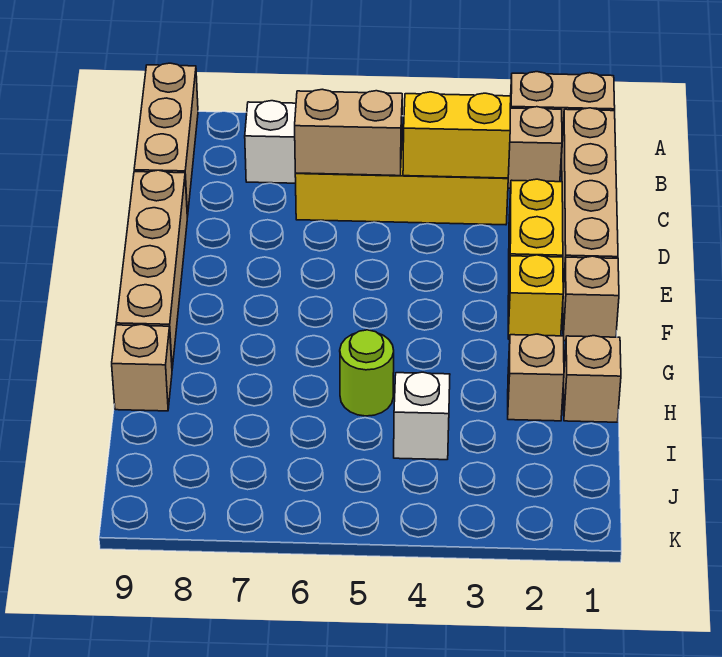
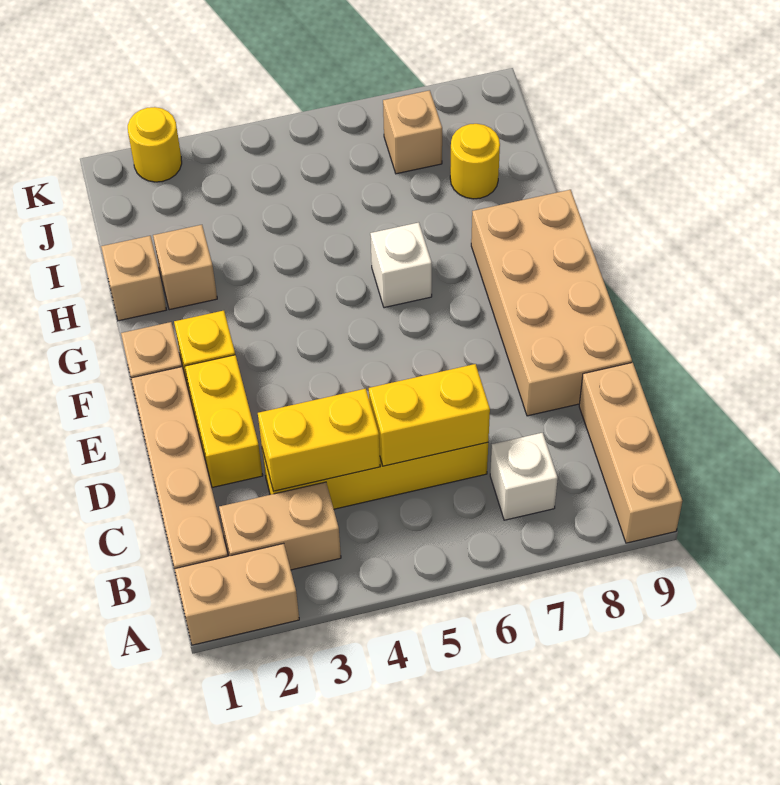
tan brick C5:C6 level 2 -> yellow brick C5:C6 level 2
tan brick D9:G9 level 1 -> tan brick D8:G9 level 1
lime round brick H5 level 1 -> none
tan brick H9 level 1 -> tan brick J7 level 1
white brick I4 level 1 -> white brick G6 level 1
none -> yellow round brick I8 level 1
none -> yellow round brick K2 level 1

